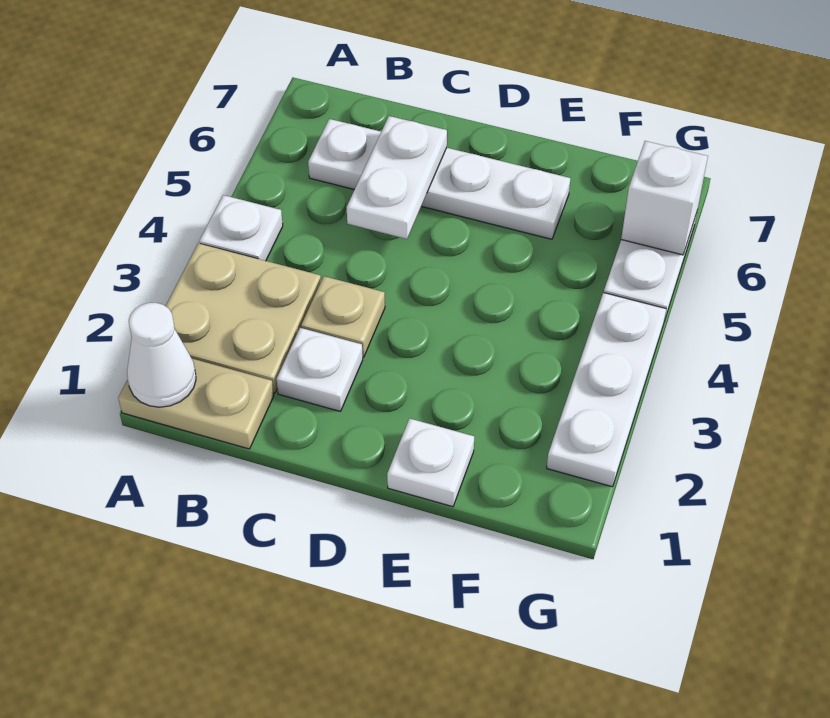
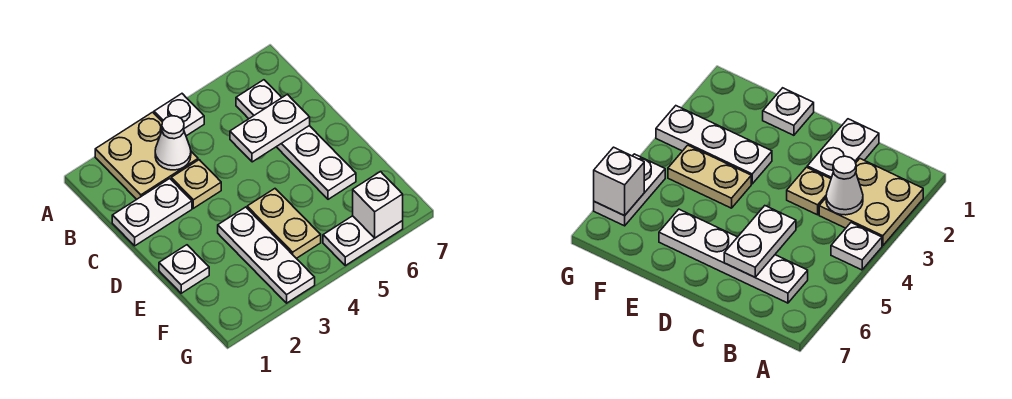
tan plate A1:B1 level 1 -> tan plate E4:F4 level 1
white cone A1 level 2 -> white cone B3 level 2
white plate C2 level 1 -> white plate C1:C2 level 1
white plate G2:G4 level 1 -> white plate E3:G3 level 1

